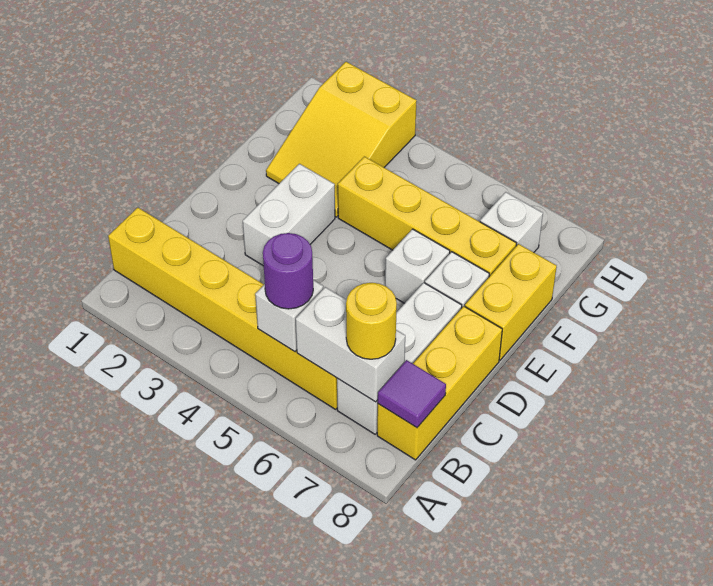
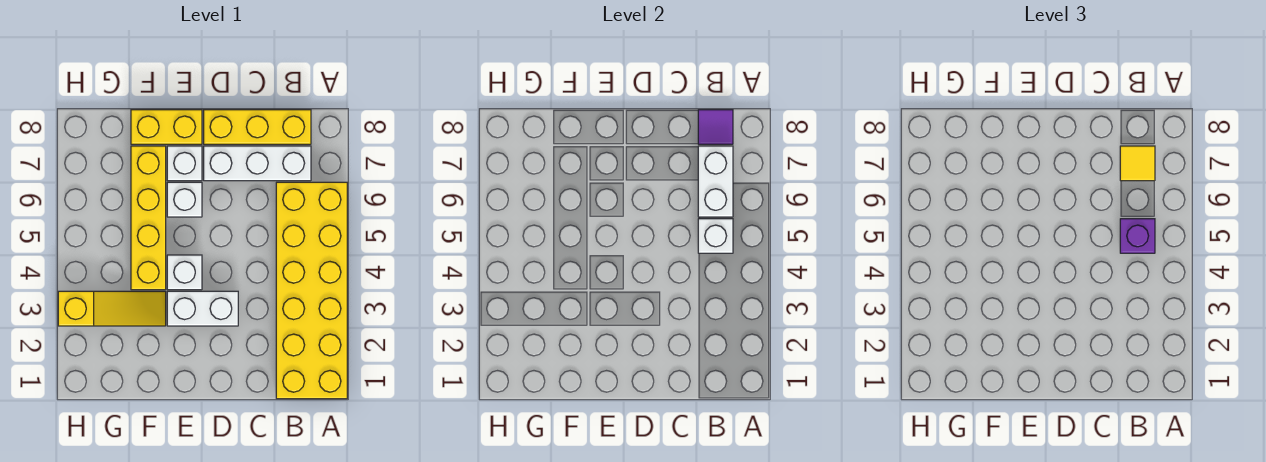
yellow brick B1:B6 level 1 -> yellow brick A1:B6 level 1
purple round brick B5 level 3 -> purple brick B5 level 3
yellow round brick B7 level 3 -> yellow tile B7 level 3
yellow slope F2:H3 level 1 top H -> yellow slope F3:H3 level 1 top H
white brick G7 level 1 -> white brick E4 level 1

